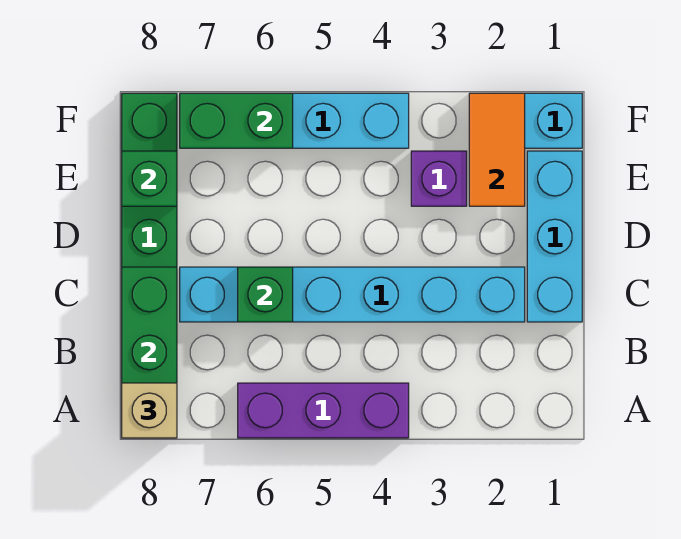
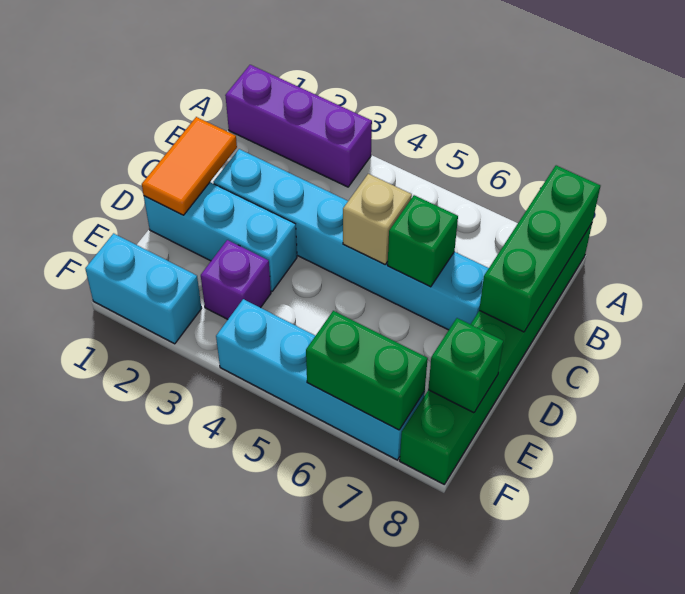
purple brick A4:A6 level 1 -> purple brick A1:A3 level 1
tan brick A8 level 3 -> tan brick C5 level 2
cyan brick C1:E1 level 1 -> cyan brick D1:D3 level 1
orange tile E2:F2 level 2 -> orange tile C1:D1 level 2

